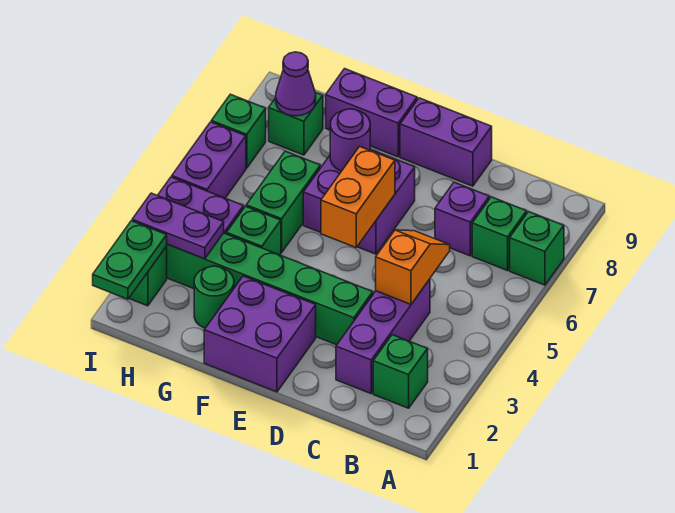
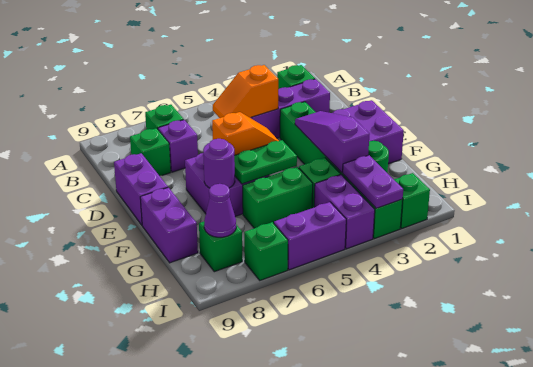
green brick A7 level 1 -> green brick C8 level 1
none -> purple slope E3:G3 level 2 top G
orange brick E5:E6 level 2 -> orange slope E5:E6 level 2 top 6
green plate I1:I2 level 2 -> green plate F5:F6 level 2

